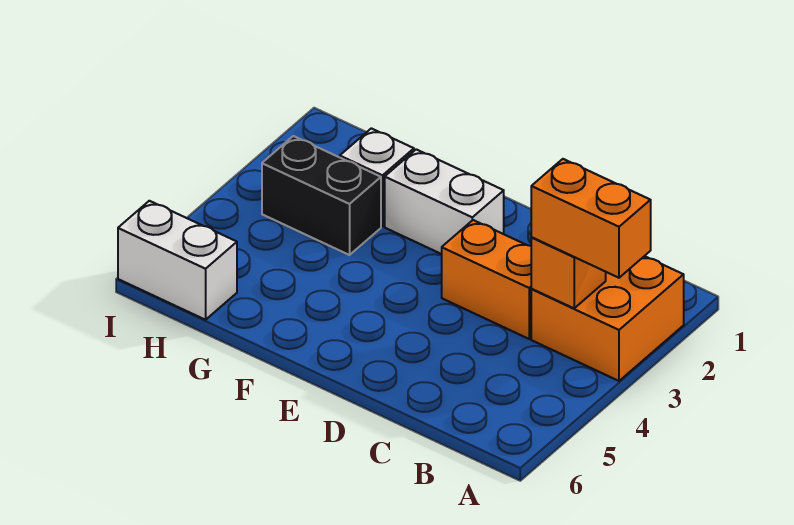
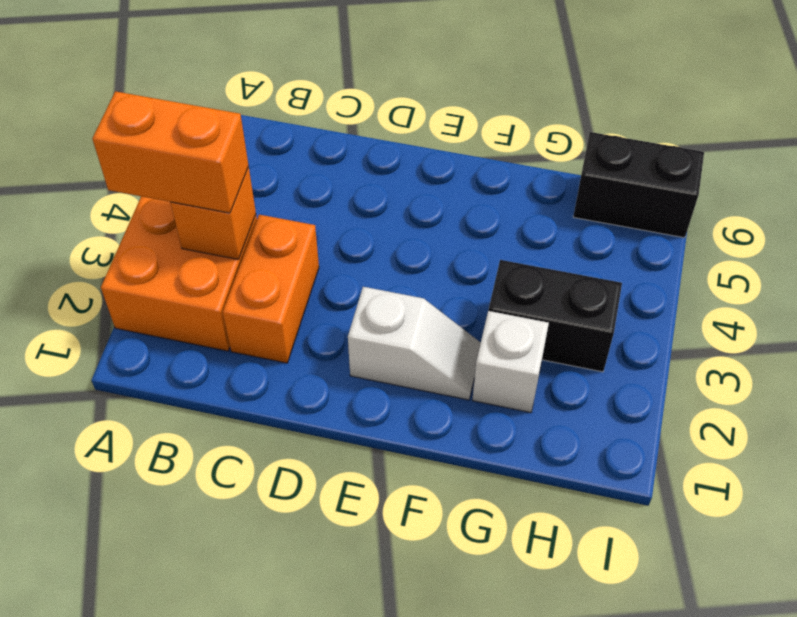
orange brick C3:D3 level 1 -> orange brick C2:C3 level 1
white brick E2:F2 level 1 -> white slope E2:F2 level 1 top E
white brick H6:I6 level 1 -> black brick H6:I6 level 1

